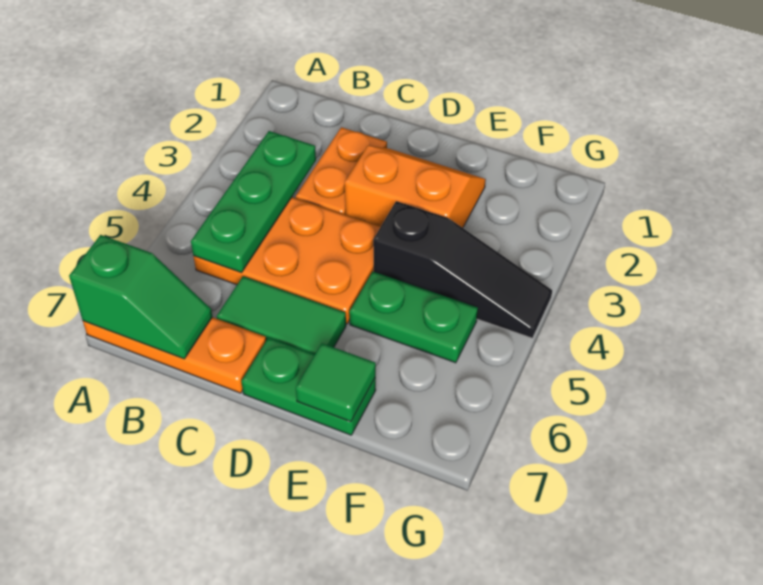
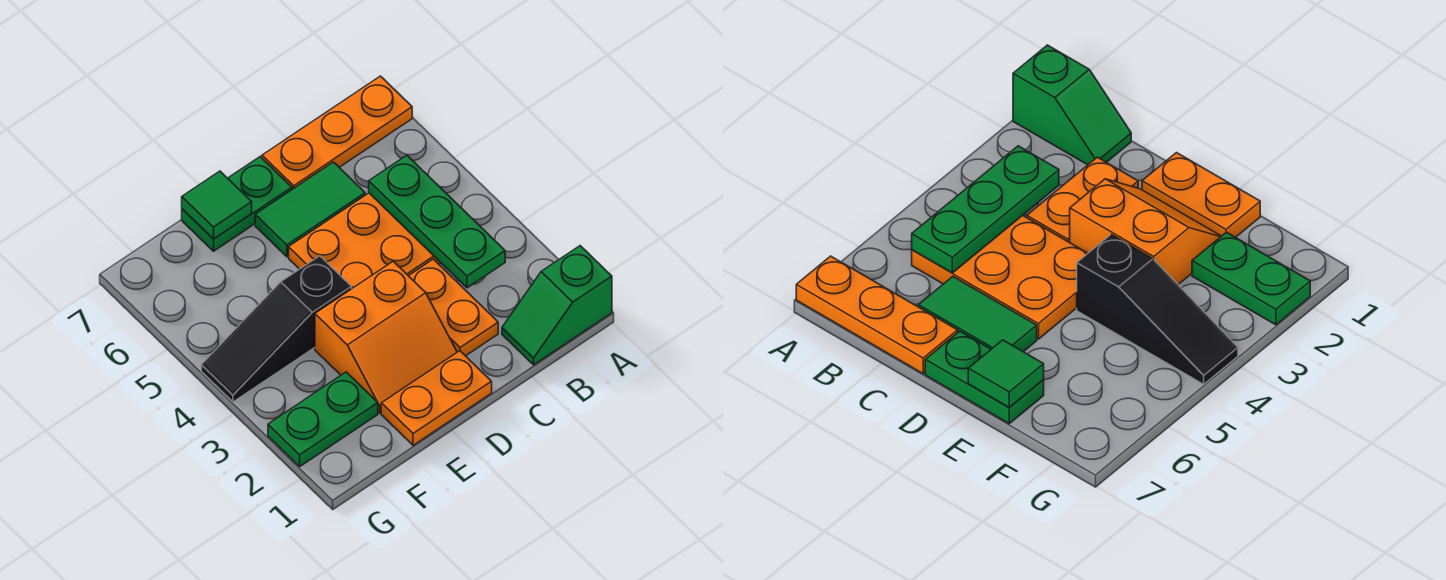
green slope A7:B7 level 2 top A -> green slope A1:B1 level 1 top A
none -> orange plate D1:E1 level 1
green plate E5:F5 level 1 -> green plate F2:G2 level 1

